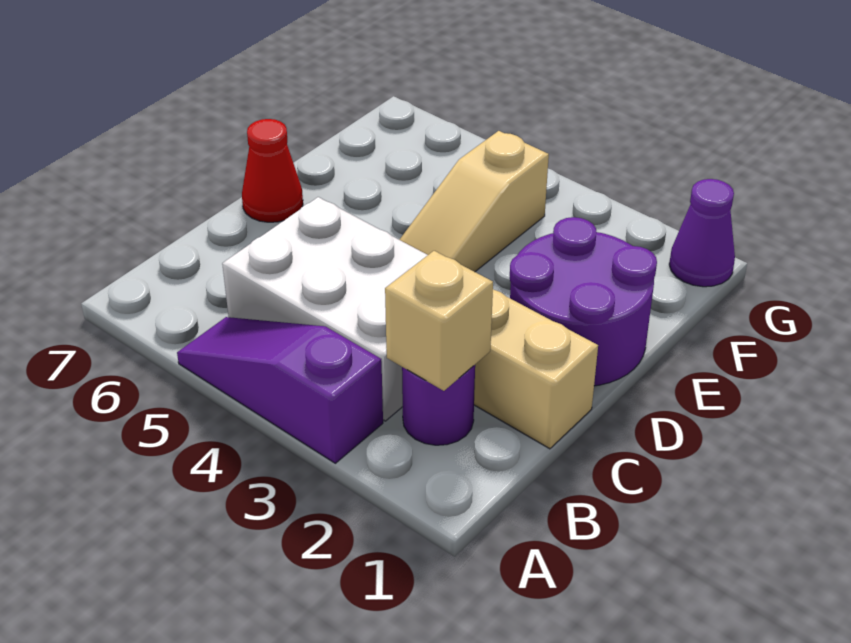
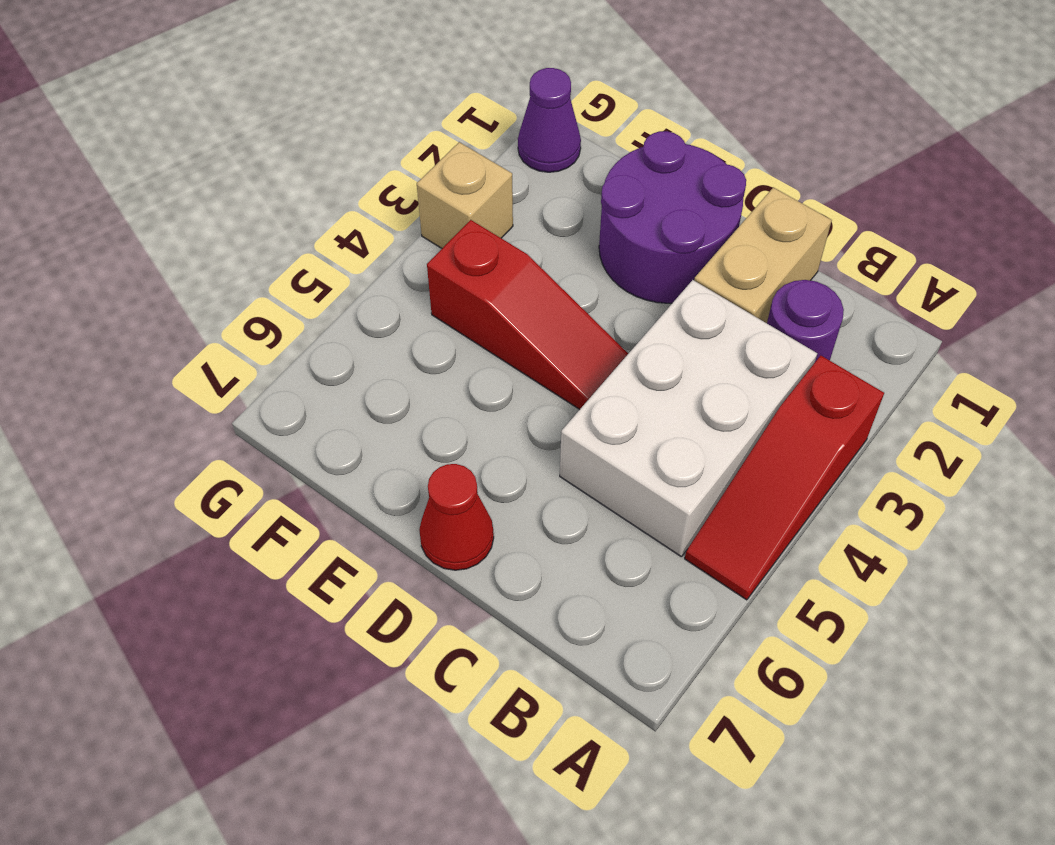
purple slope A3:A5 level 1 top 3 -> red slope A3:A5 level 1 top 3
tan brick B2 level 2 -> tan brick G3 level 1
tan slope D4:F4 level 1 top F -> red slope D4:F4 level 1 top F

